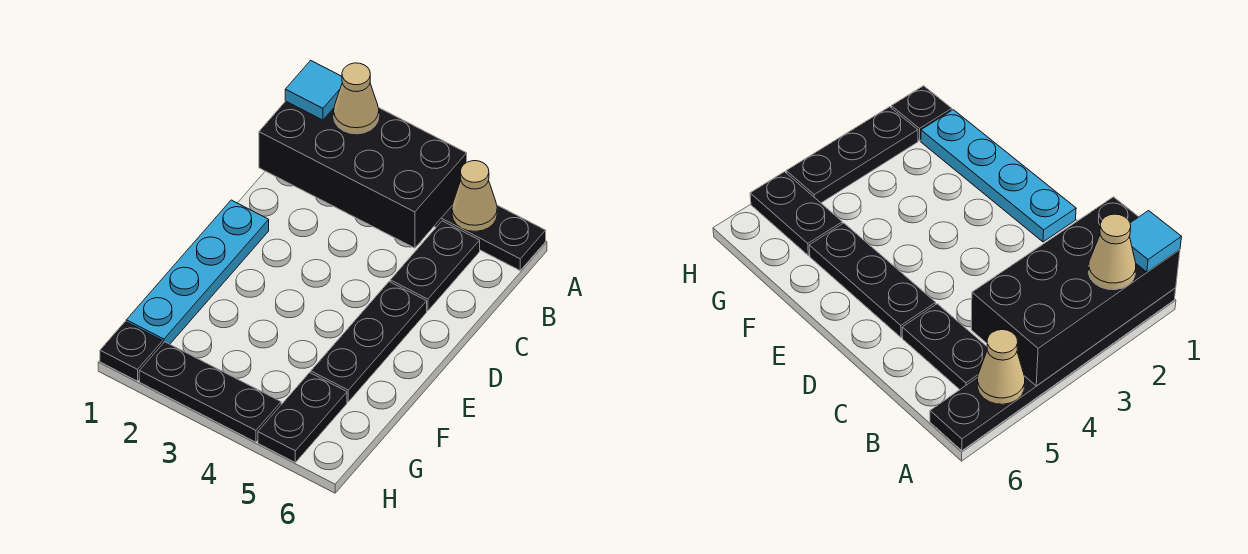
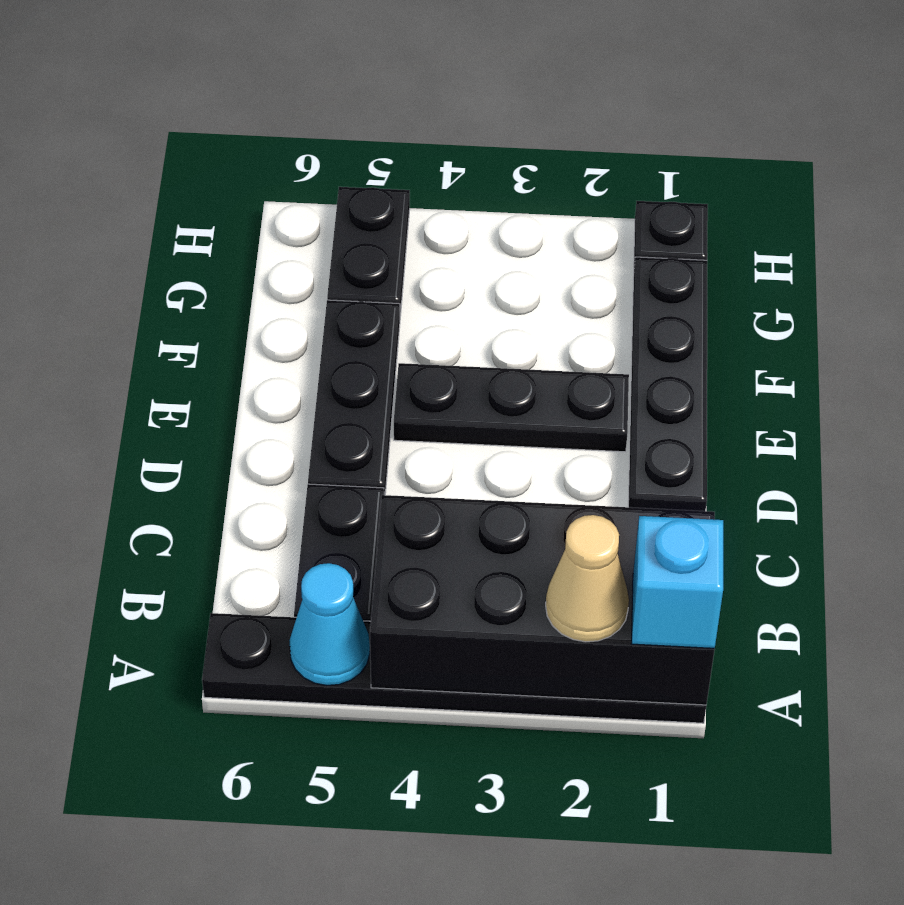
cyan tile A1 level 3 -> cyan brick A1 level 3
tan cone A5 level 2 -> cyan cone A5 level 2
cyan plate D1:G1 level 1 -> black plate D1:G1 level 1
black plate H2:H4 level 1 -> black plate E2:E4 level 1

